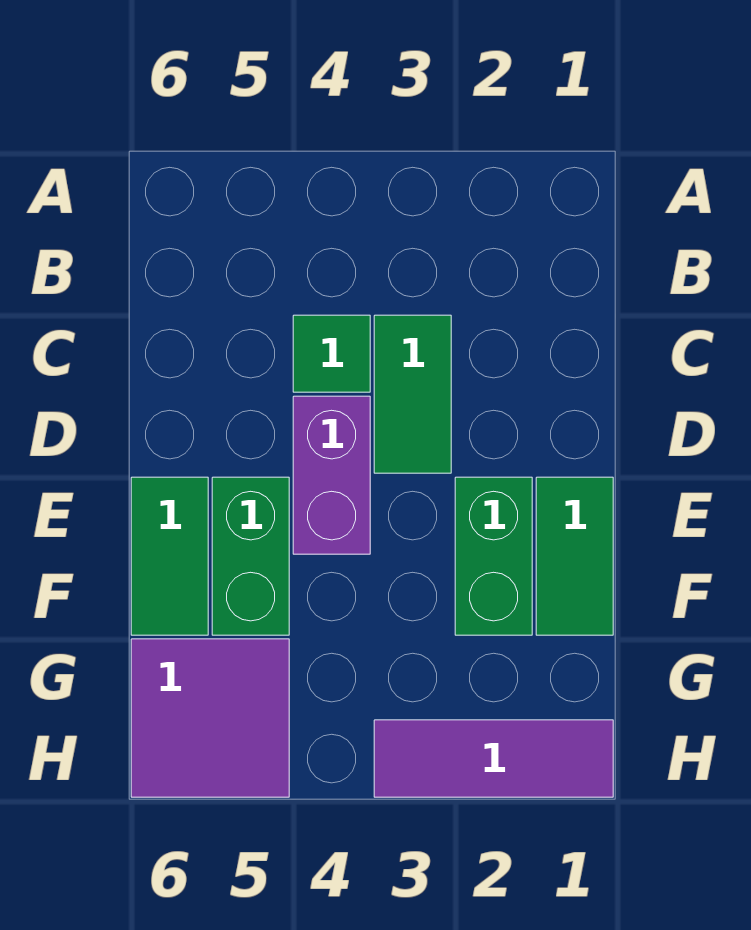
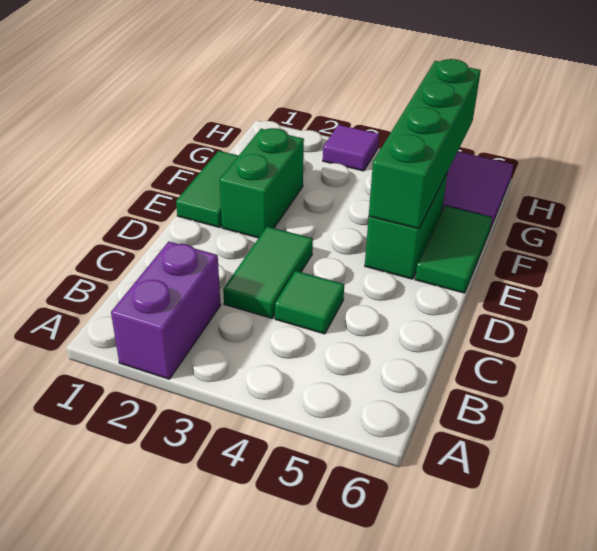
purple brick D4:E4 level 1 -> purple brick A2:B2 level 1
none -> green brick E5:H5 level 2
purple tile H1:H3 level 1 -> purple tile H3 level 1

